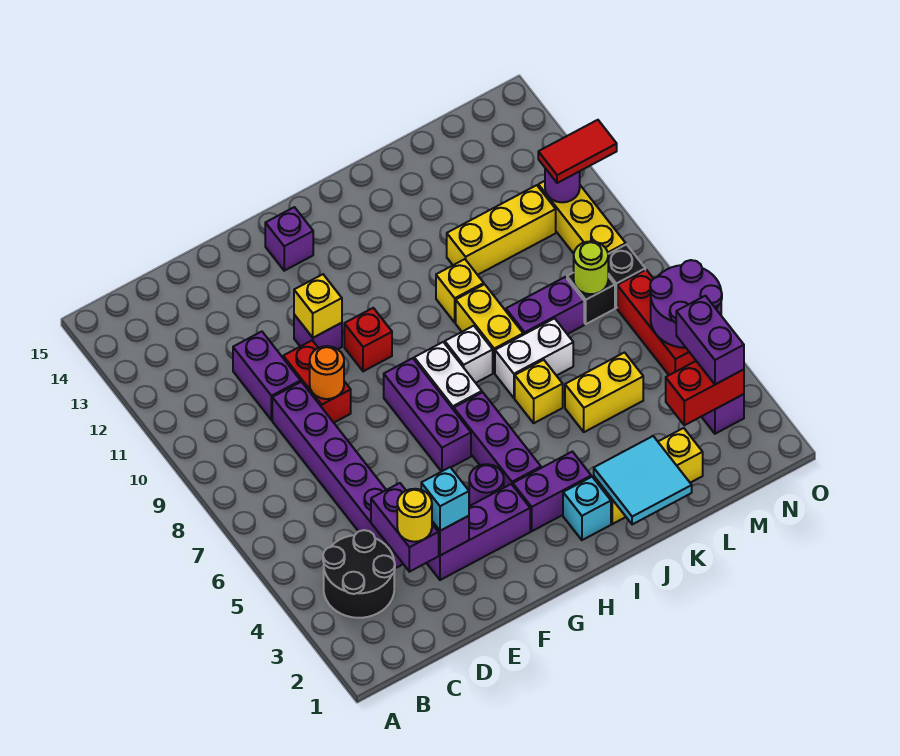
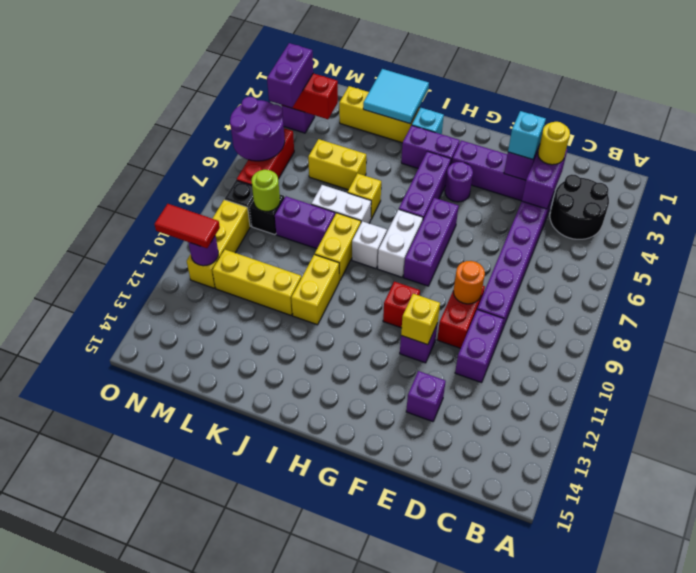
purple brick G14 level 1 -> purple brick E13 level 1
yellow brick J10 level 1 -> yellow brick J10:J11 level 1

